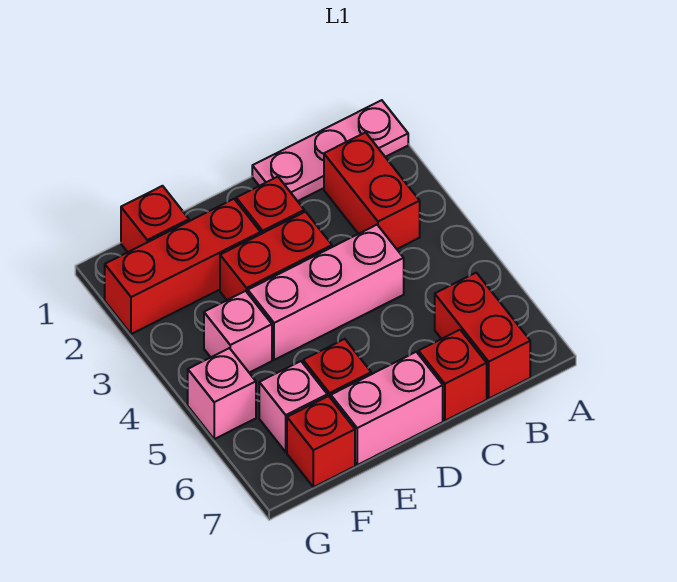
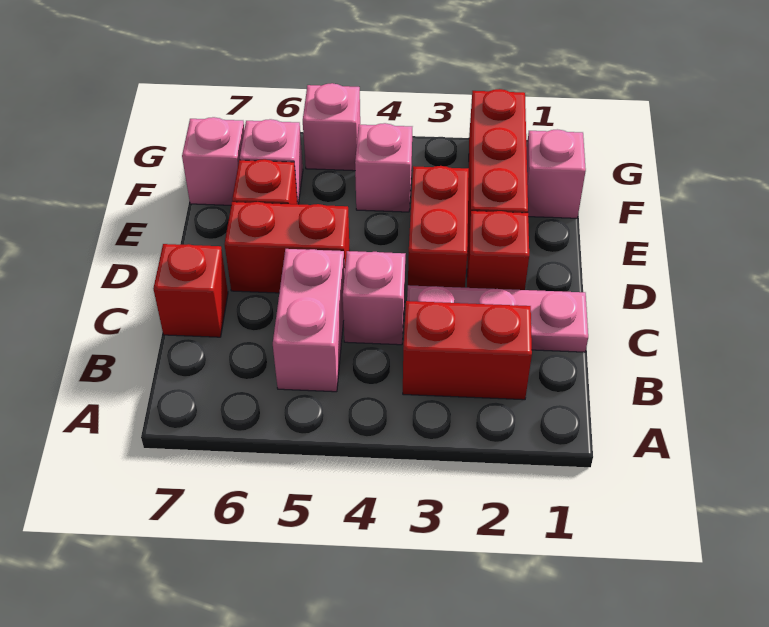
pink plate A1:C1 level 1 -> pink plate C1:C3 level 1
red brick B6:B7 level 1 -> red brick D5:D6 level 1
pink brick C4:E4 level 1 -> pink brick C4 level 1
pink brick D7:E7 level 1 -> pink brick B5:C5 level 1
red brick F1 level 1 -> pink brick F1 level 1
red brick F7 level 1 -> pink brick F7 level 1

